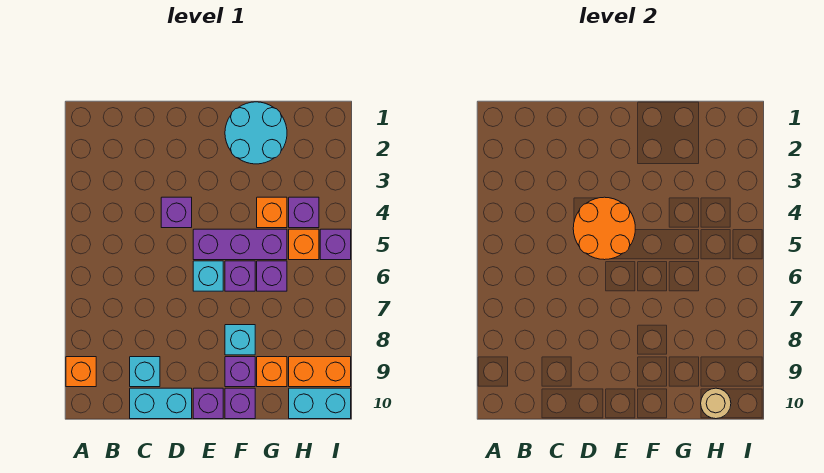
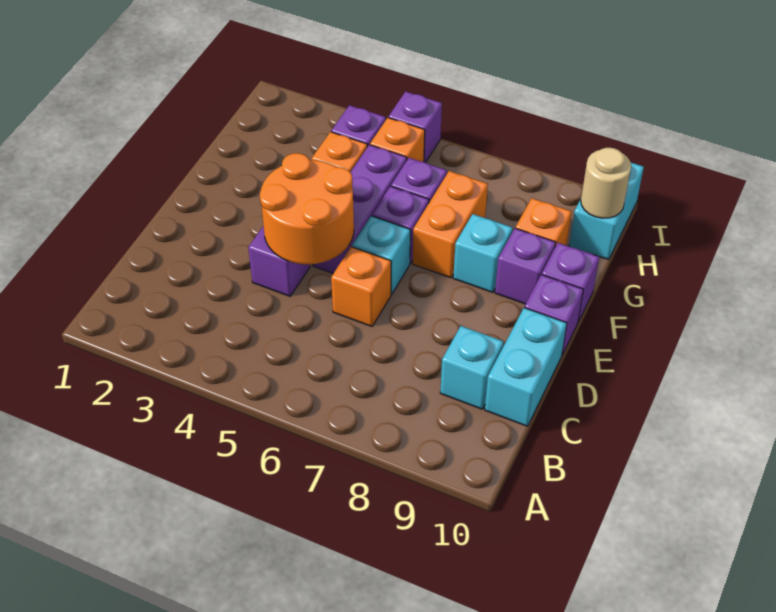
orange brick A9 level 1 -> orange brick D6 level 1
cyan round brick F1:G2 level 1 -> none
orange brick H9:I9 level 1 -> orange brick F7:G7 level 1

